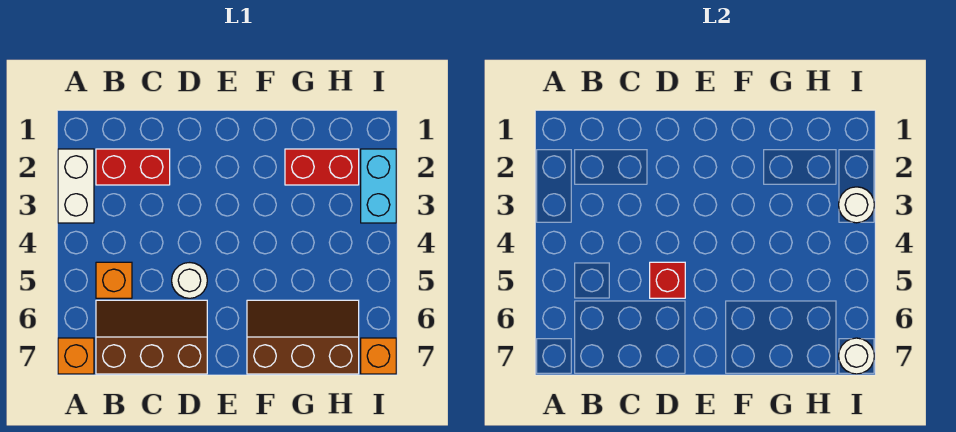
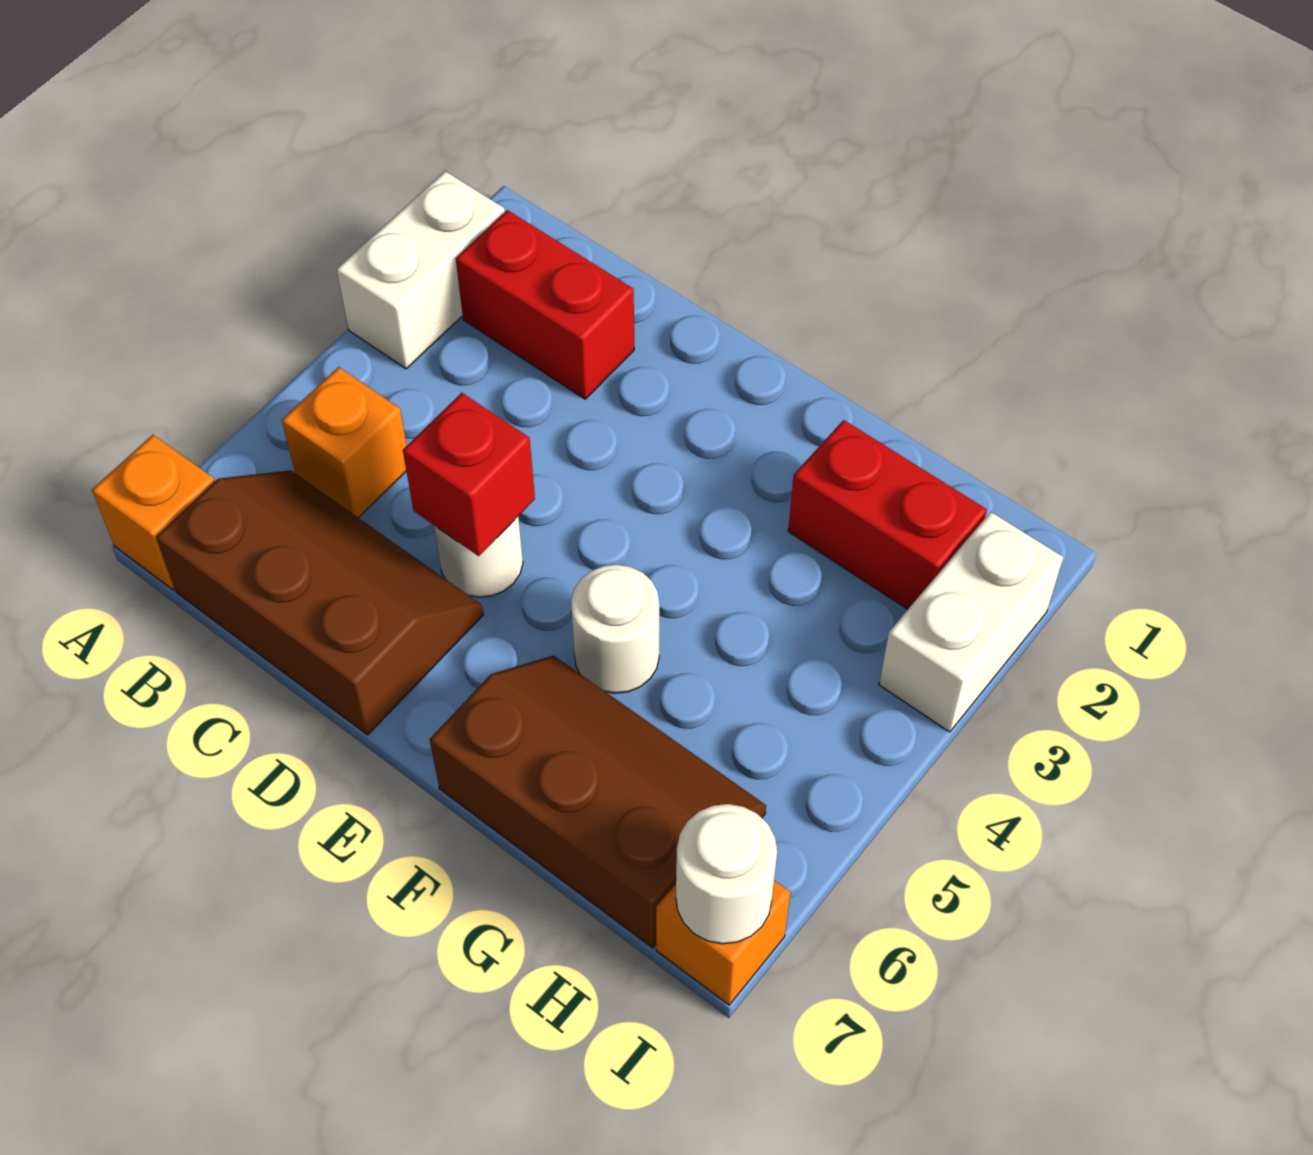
cyan brick I2:I3 level 1 -> white brick I2:I3 level 1
white round brick I3 level 2 -> white round brick F5 level 1

